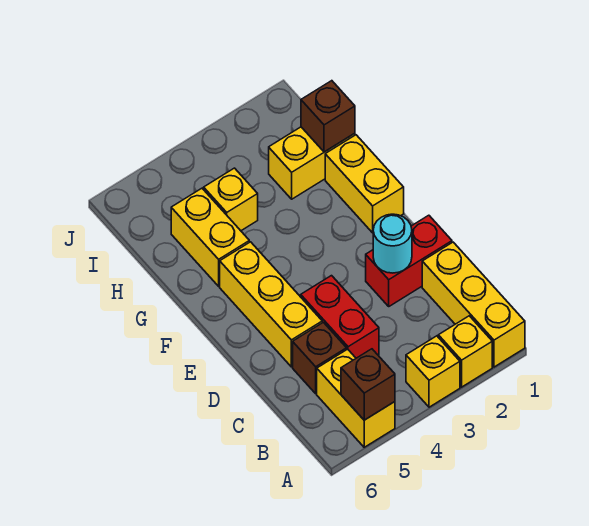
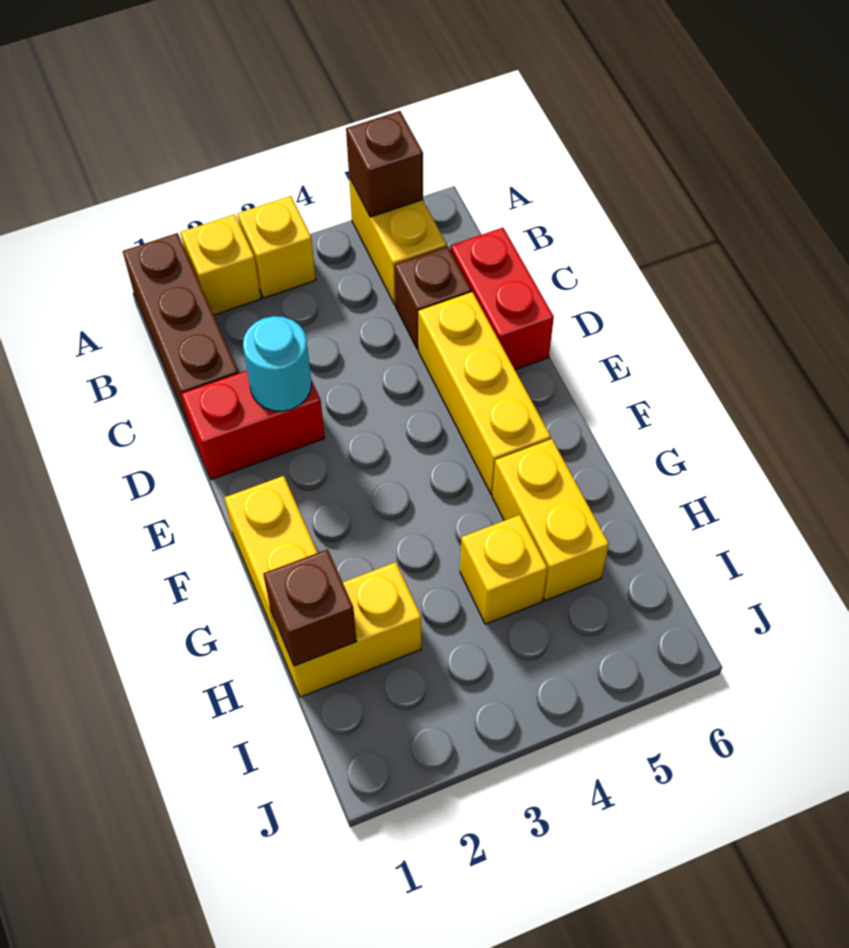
yellow brick A1:C1 level 1 -> brown brick A1:C1 level 1
red brick C4:D4 level 1 -> red brick C6:D6 level 1

